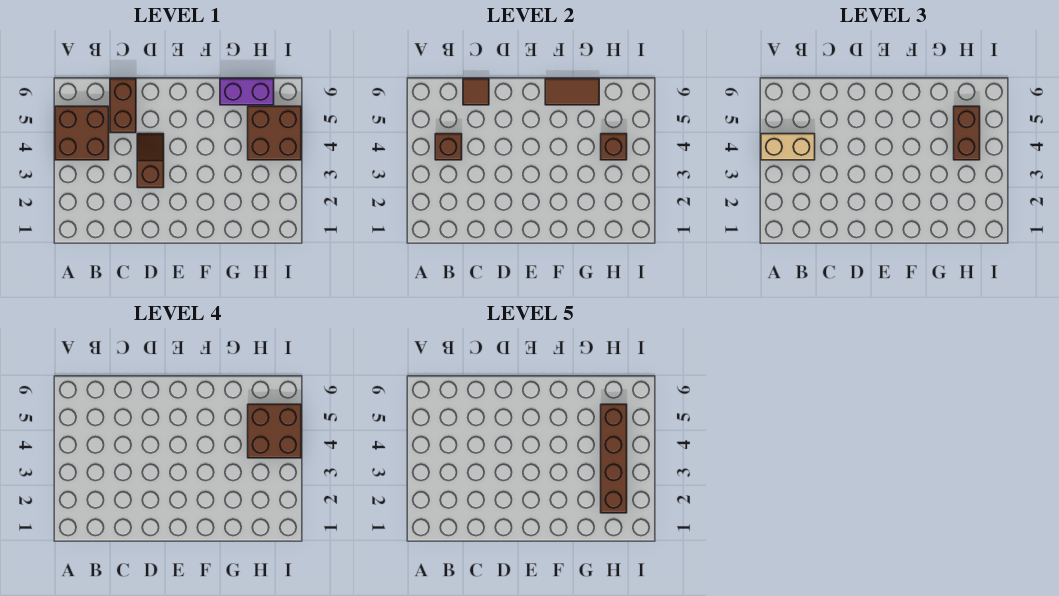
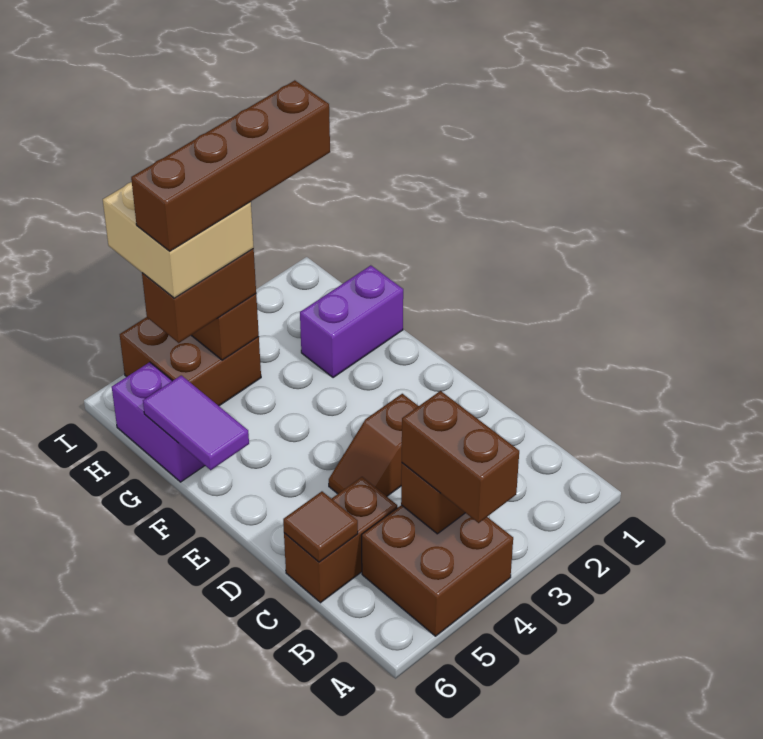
tan brick A4:B4 level 3 -> brown brick A4:B4 level 3
brown tile F6:G6 level 2 -> purple tile F6:G6 level 2
none -> purple brick G1:G2 level 1
brown brick H4:I5 level 4 -> tan brick H4:I5 level 4

